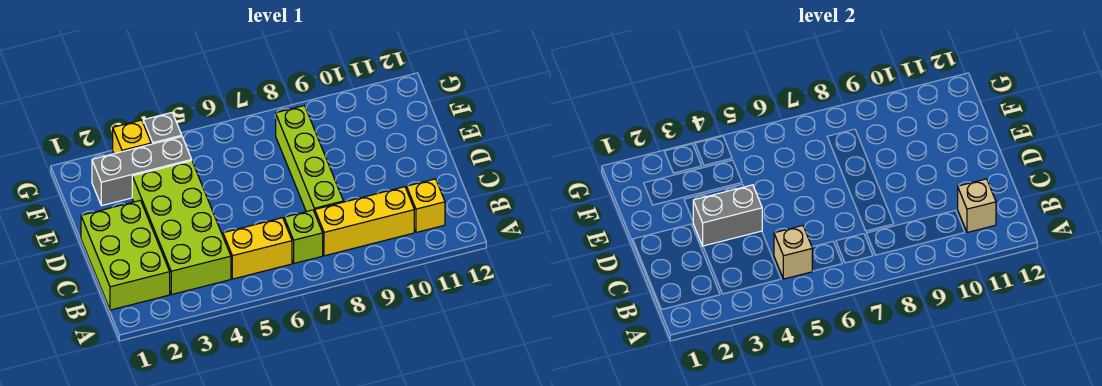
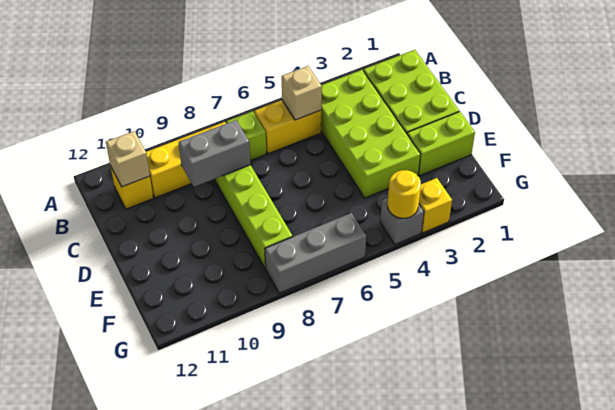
grey brick D3:D4 level 2 -> grey brick C8:C9 level 2
none -> lime brick E1:E2 level 1
grey brick F2:F4 level 1 -> grey brick G6:G8 level 1
none -> yellow round brick G4 level 2

